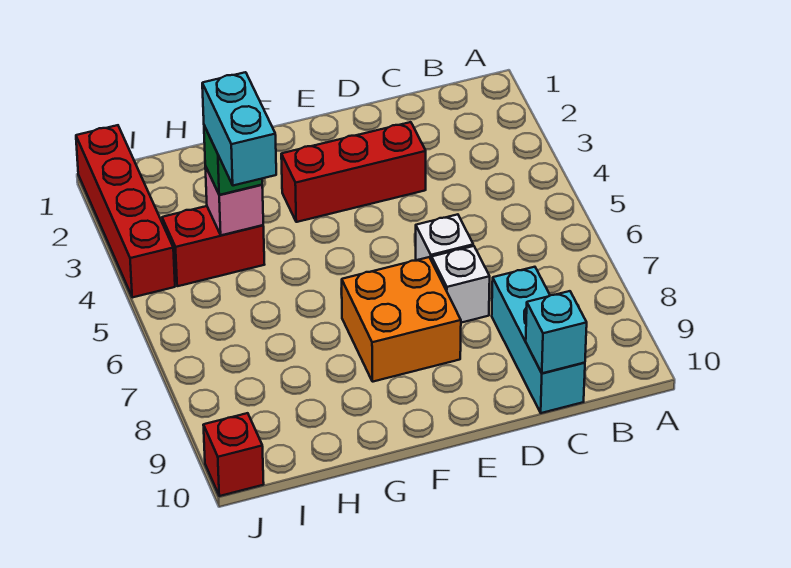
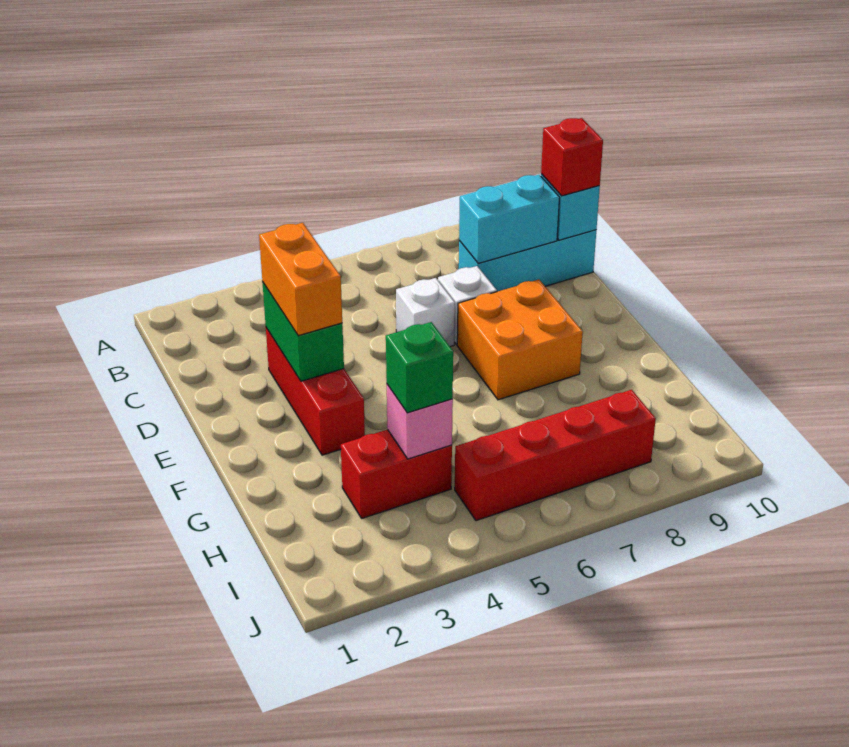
none -> green brick D3:E3 level 2
none -> orange brick D3:E3 level 3
red brick H4:I4 level 1 -> red brick H3:H4 level 1
cyan brick H4:H5 level 4 -> cyan brick C8:C9 level 2
red brick J1:J4 level 1 -> red brick I5:I8 level 1
red brick J10 level 1 -> red brick C10 level 3

